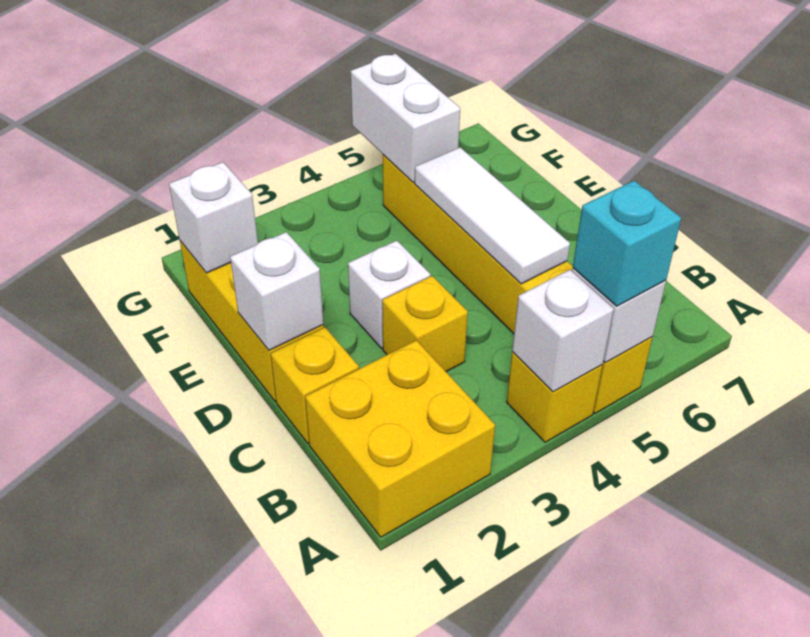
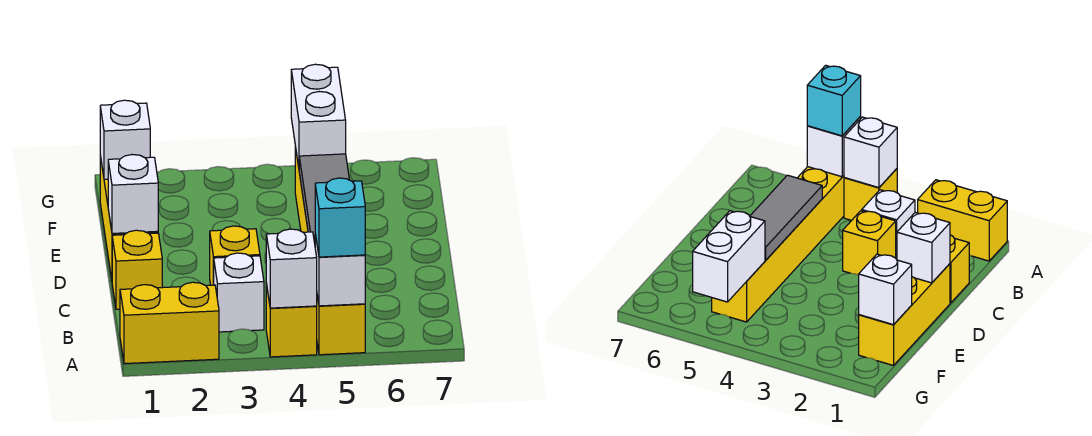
yellow brick A1:B2 level 1 -> yellow brick A1:A2 level 1
white tile C5:E5 level 2 -> grey tile C5:E5 level 2
white brick D3 level 1 -> white brick B3 level 1

